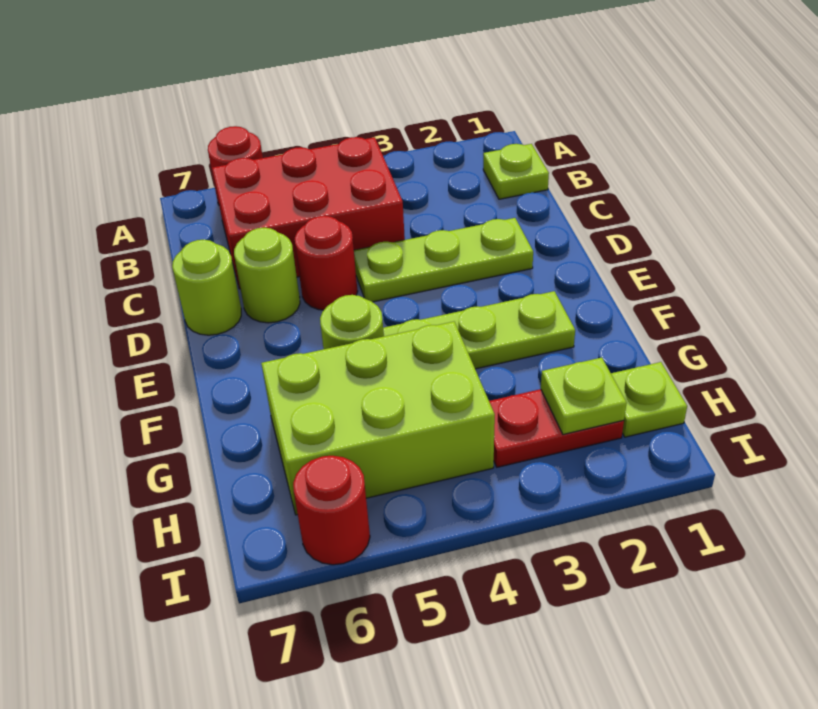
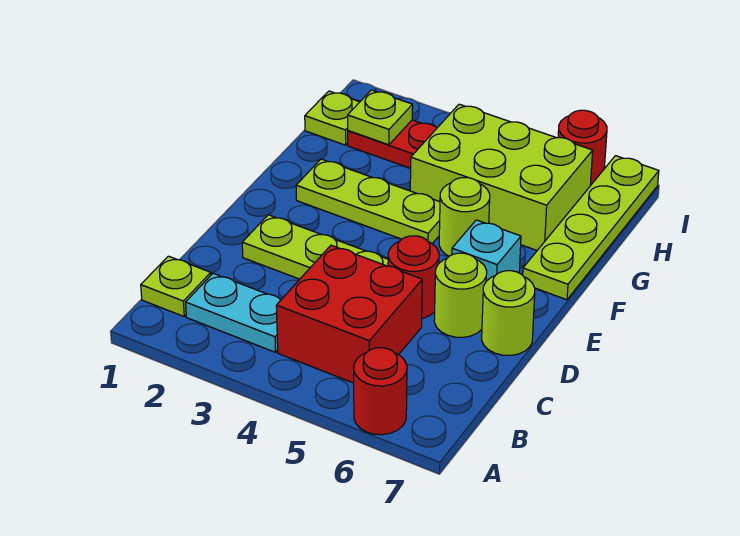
none -> cyan plate B2:B3 level 1
red brick B4:C6 level 1 -> red brick B4:C5 level 1
none -> cyan brick E6 level 1
none -> lime plate F7:I7 level 1

